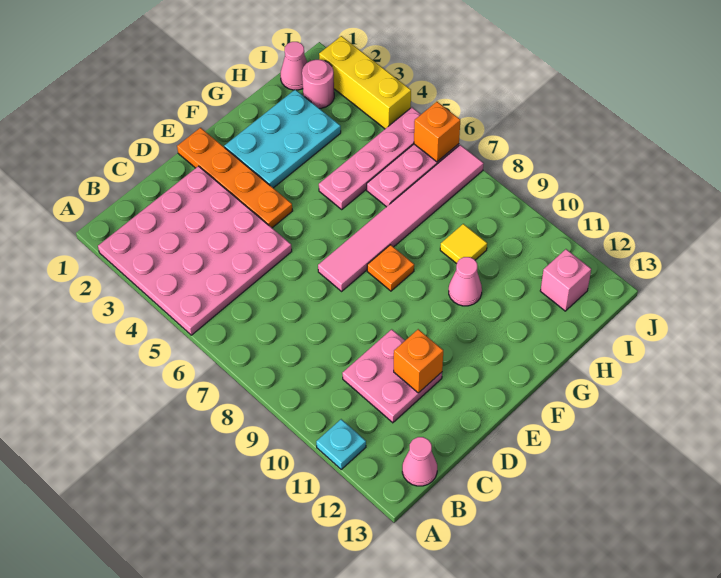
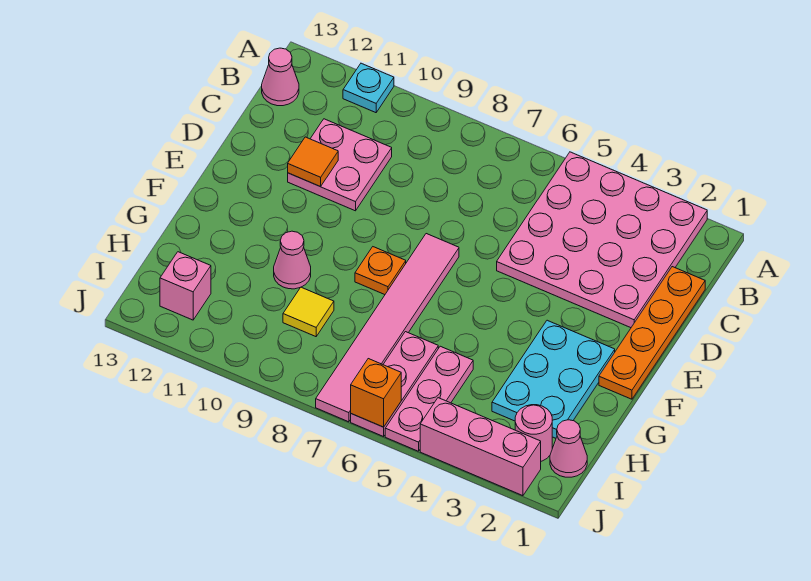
orange brick D11 level 2 -> orange tile D11 level 2
orange plate E1:E4 level 1 -> orange plate C1:F1 level 1
pink plate G5:J5 level 1 -> pink plate H5:J5 level 1
yellow brick J2:J4 level 1 -> pink brick J2:J4 level 1

